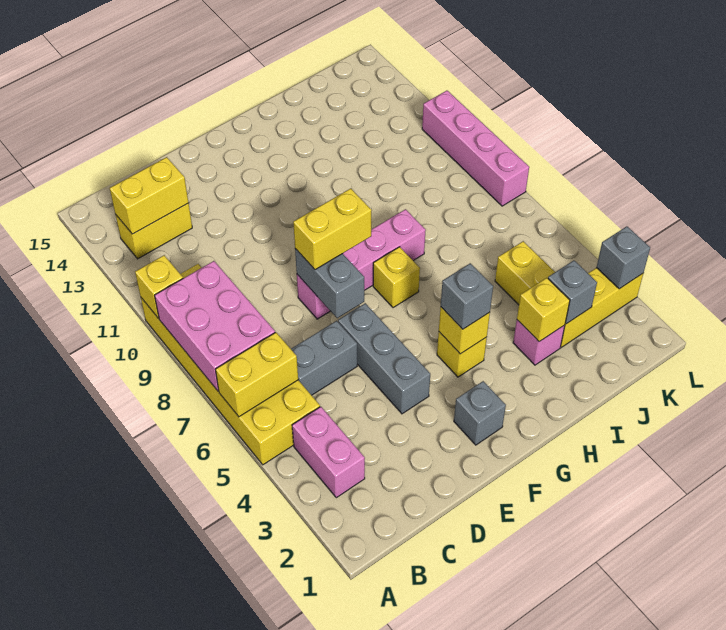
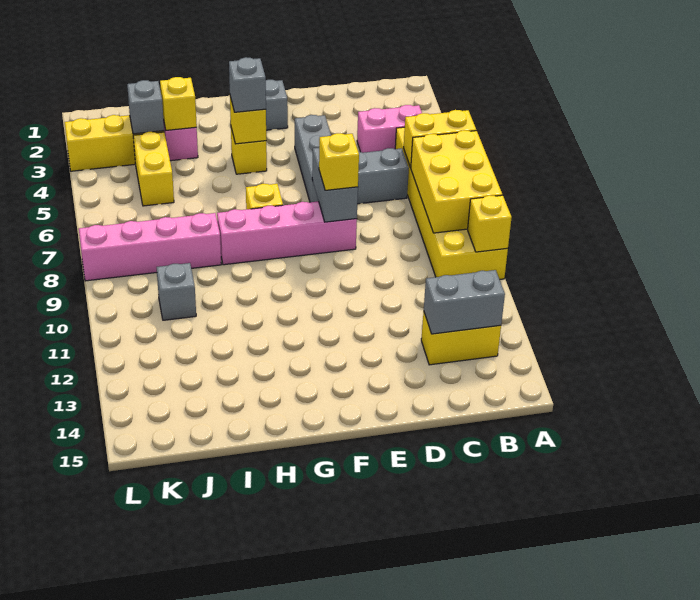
pink brick A7:B9 level 2 -> yellow brick A7:B9 level 2
pink brick B3:B4 level 1 -> pink brick B4:C4 level 1
yellow brick B13:C13 level 2 -> grey brick B13:C13 level 2
yellow brick E8:F8 level 3 -> yellow brick E8 level 3
grey brick L3 level 2 -> grey brick J10 level 1
pink brick L8:L11 level 1 -> pink brick I8:L8 level 1

